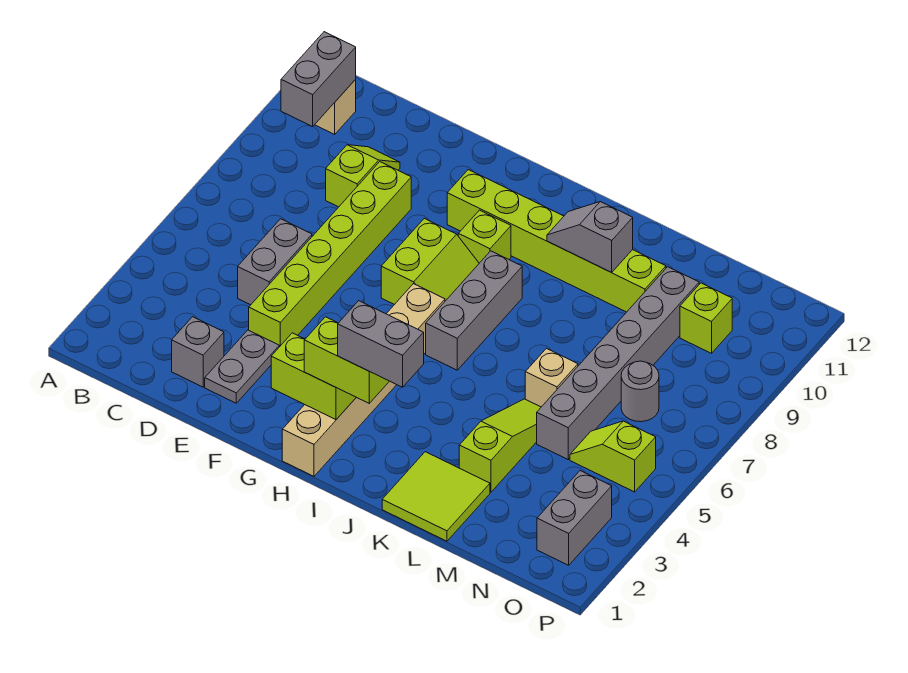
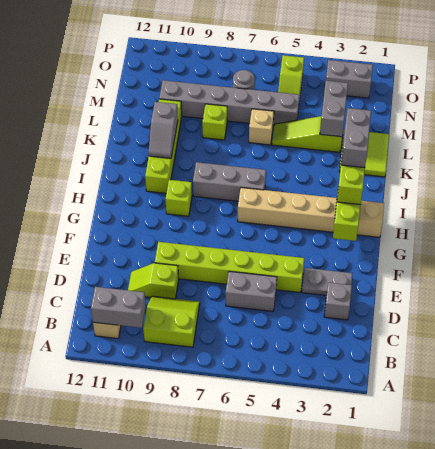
lime slope G7:H8 level 1 top G -> lime slope B8:C9 level 1 top B
lime brick G10:L10 level 1 -> lime brick I10:L10 level 1
none -> grey brick L3:M3 level 2
lime brick N10 level 1 -> lime brick L8 level 1

